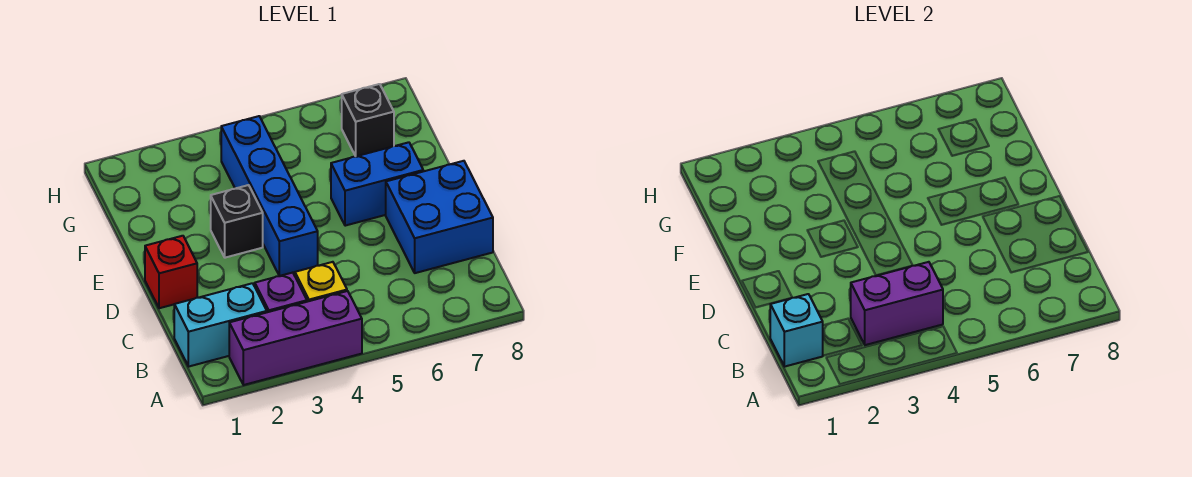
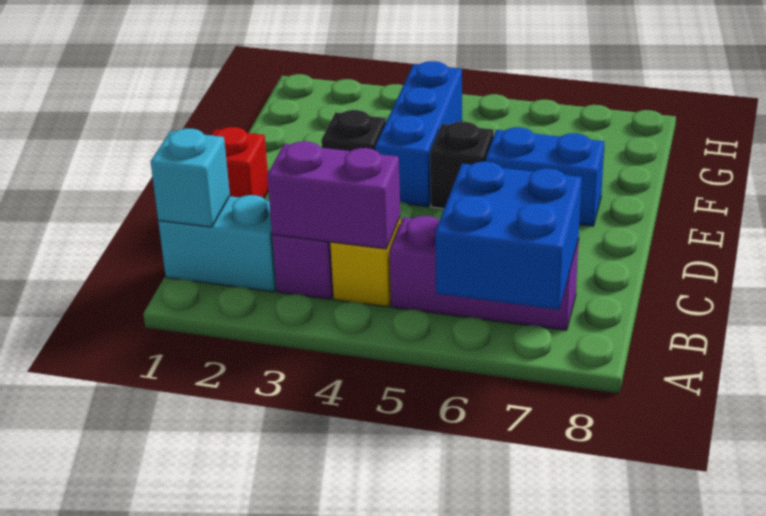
purple brick A2:A4 level 1 -> purple brick B5:B7 level 1
blue brick C7:D8 level 1 -> blue brick A6:B7 level 2
blue brick D4:G4 level 1 -> blue brick E4:G4 level 1
black brick G7 level 1 -> black brick E5 level 1

